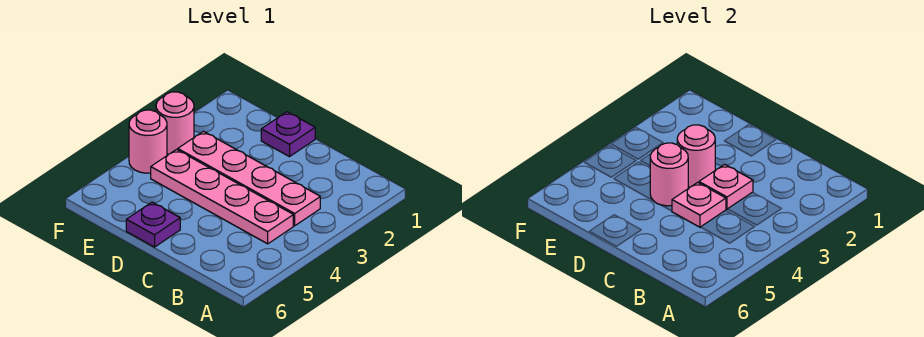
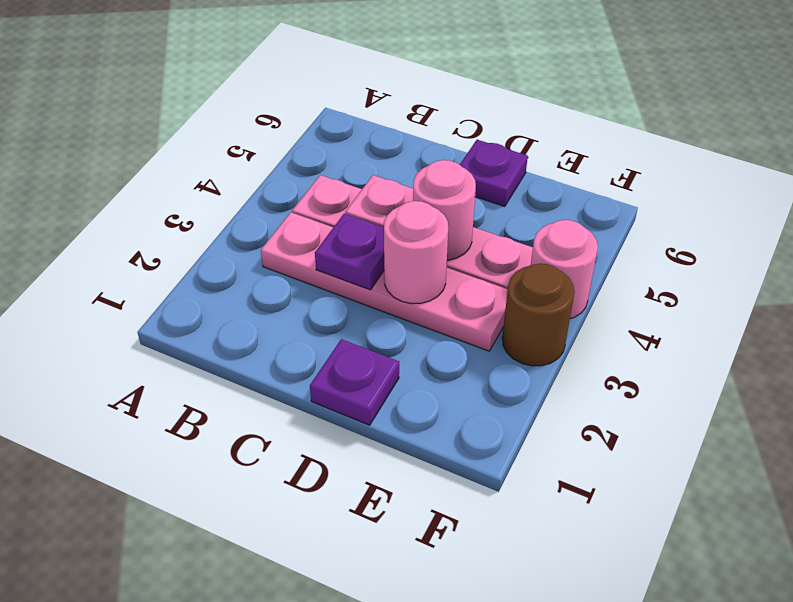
pink plate C3 level 2 -> purple plate C3 level 2
pink round brick F3 level 1 -> brown round brick F3 level 1

